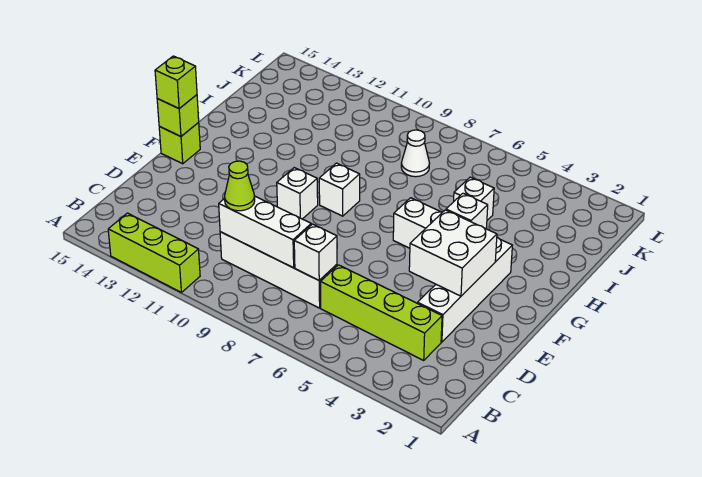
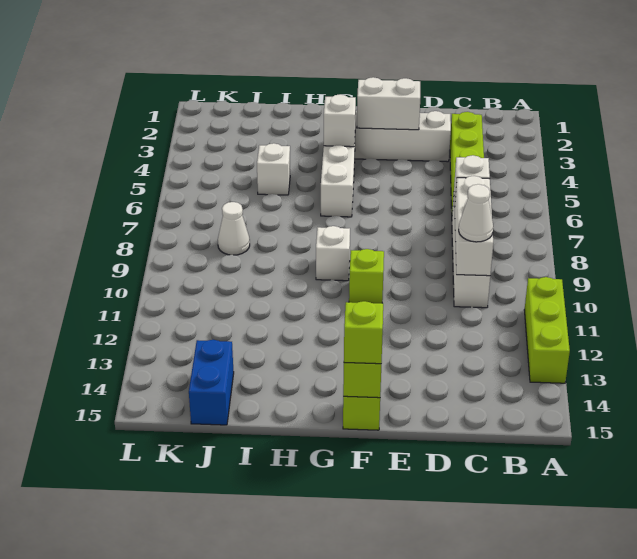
lime cone C10 level 3 -> white cone C10 level 3
white brick E3:F4 level 2 -> white brick E3:F3 level 2
white brick F10 level 1 -> lime brick F10 level 1
none -> blue brick J14:J15 level 1

